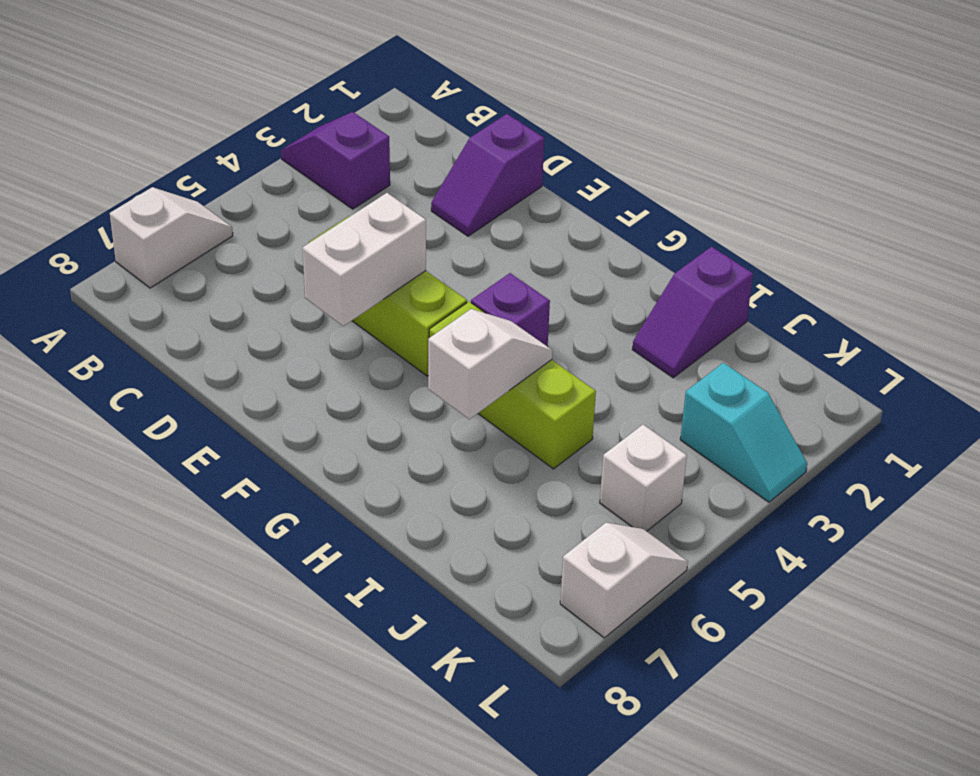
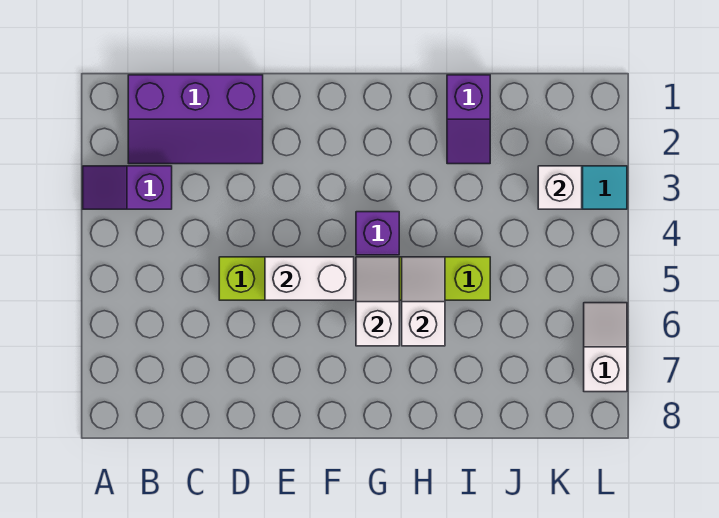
white slope A6:A7 level 1 top 7 -> white slope G5:G6 level 2 top 6
purple slope D1:D2 level 1 top 1 -> purple slope B1:D2 level 1 top 1
white brick E5:E6 level 2 -> white brick E5:F5 level 2
white brick K5 level 1 -> white brick K3 level 2

